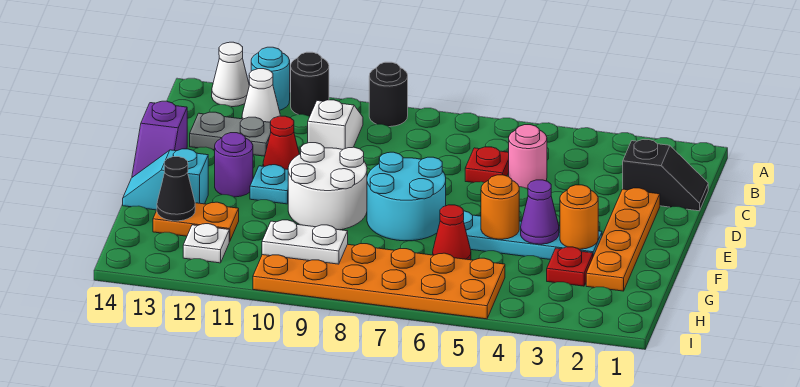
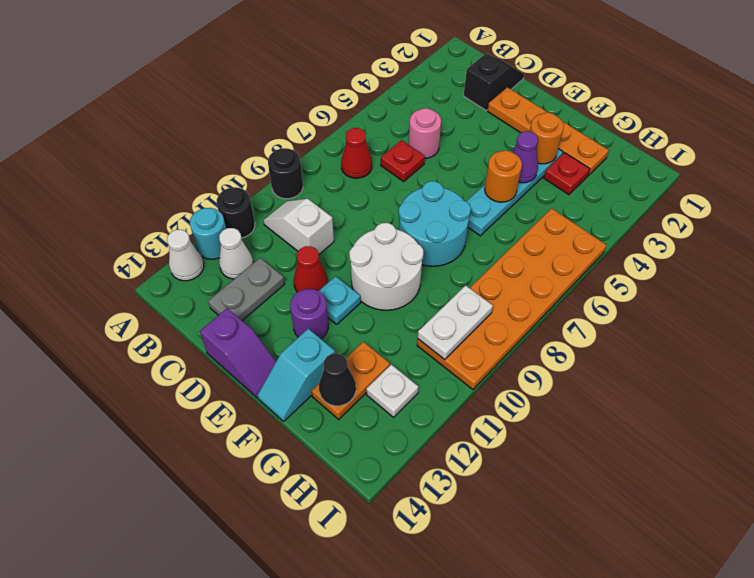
red cone G6 level 1 -> red cone B7 level 1

